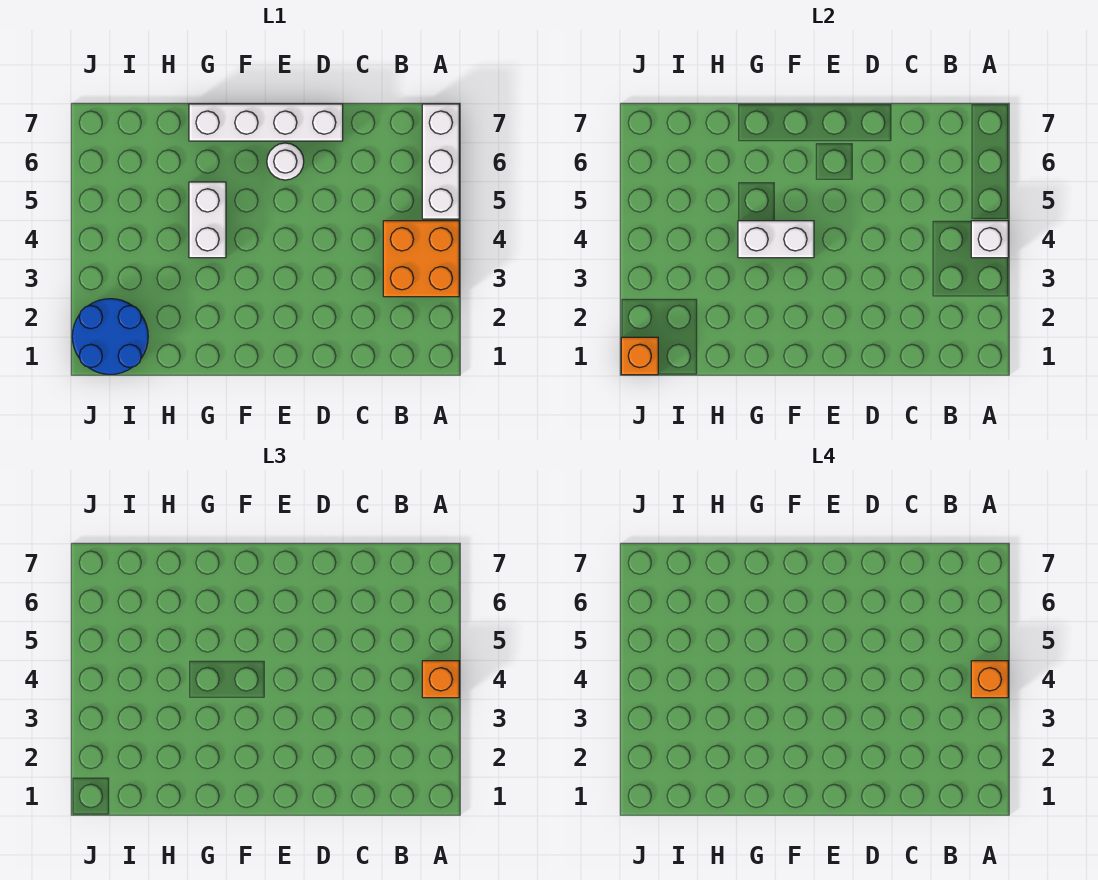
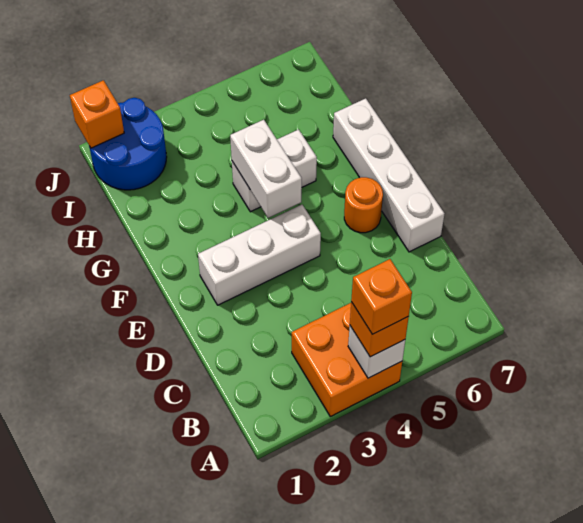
white brick A5:A7 level 1 -> white brick E2:E4 level 1
white round brick E6 level 1 -> orange round brick E6 level 1

